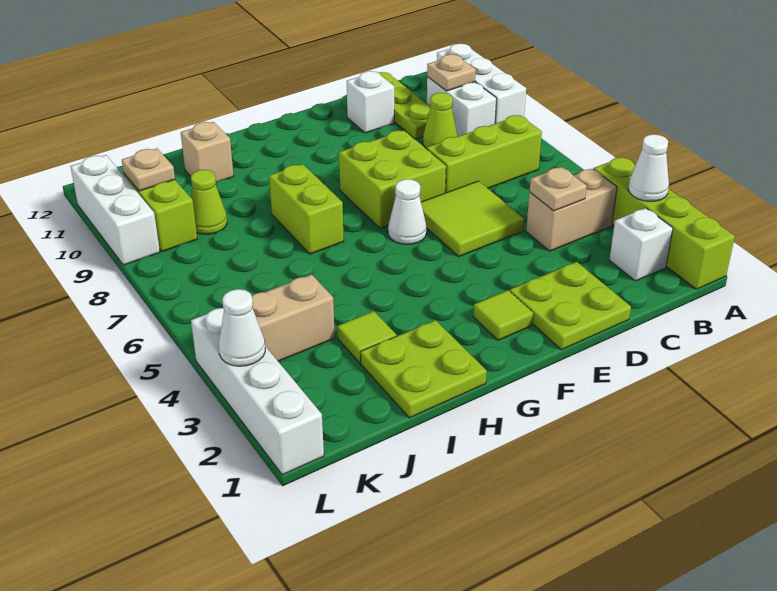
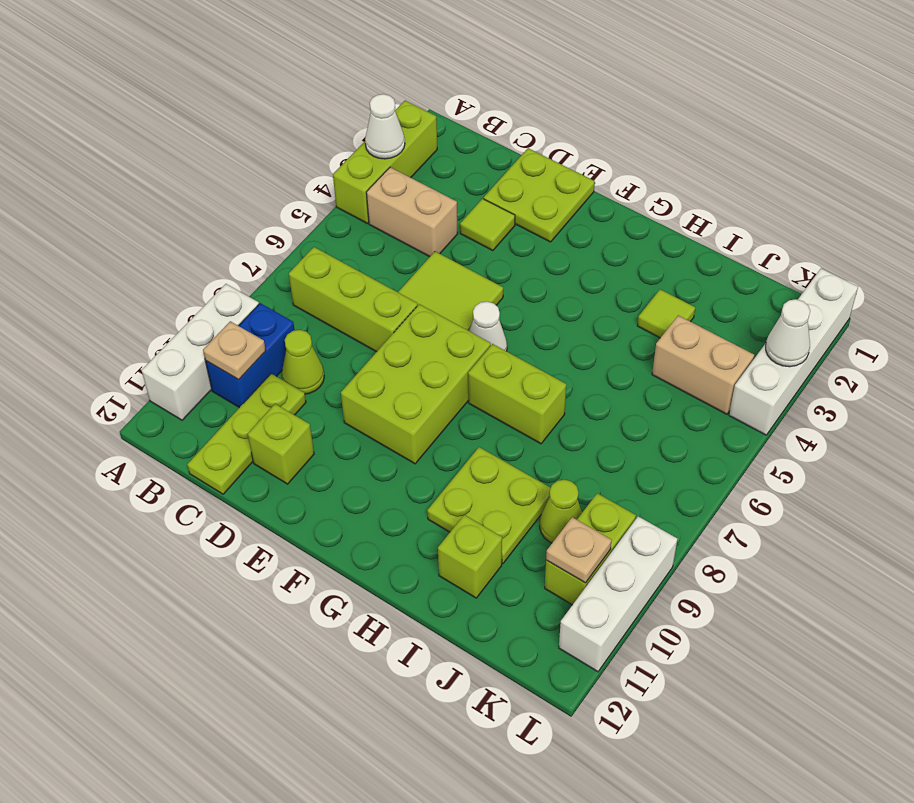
lime brick A1:A4 level 1 -> lime brick A2:A4 level 1
white brick B2 level 1 -> none
white brick B9:B10 level 1 -> blue brick B9:B10 level 1
tan plate C4 level 2 -> none
white brick D11 level 1 -> lime brick D11 level 1
lime brick E7:F8 level 1 -> lime brick E7:F9 level 1
lime tile F2 level 1 -> lime tile D3 level 1
lime plate H1:I2 level 1 -> lime plate H9:I10 level 1
lime brick H7:H8 level 1 -> lime brick G7:H7 level 1
tan brick I11 level 1 -> lime brick I11 level 1

